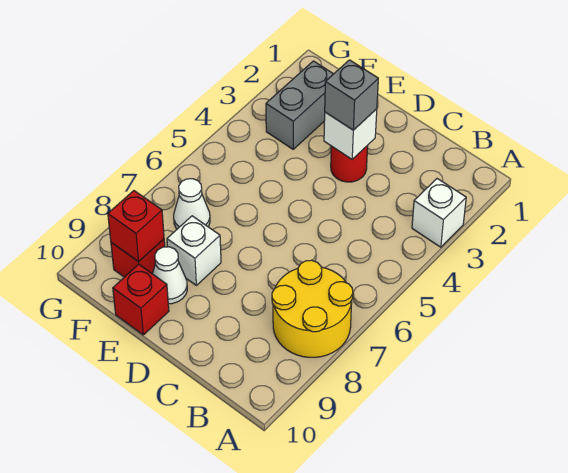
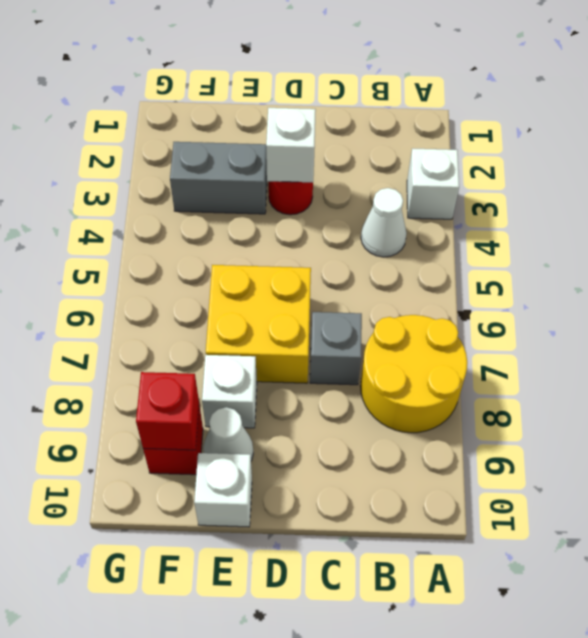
grey brick D3 level 3 -> grey brick C7 level 1
none -> yellow brick D6:E7 level 1
red brick E10 level 1 -> white brick E10 level 1
grey brick F2:F3 level 1 -> grey brick E3:F3 level 1
white cone F7 level 1 -> white cone B4 level 1

